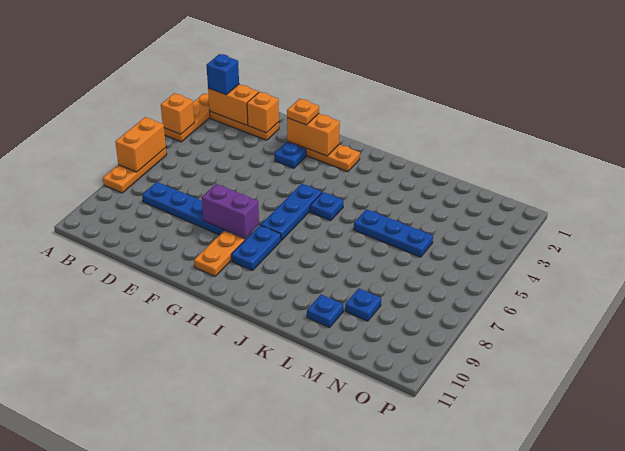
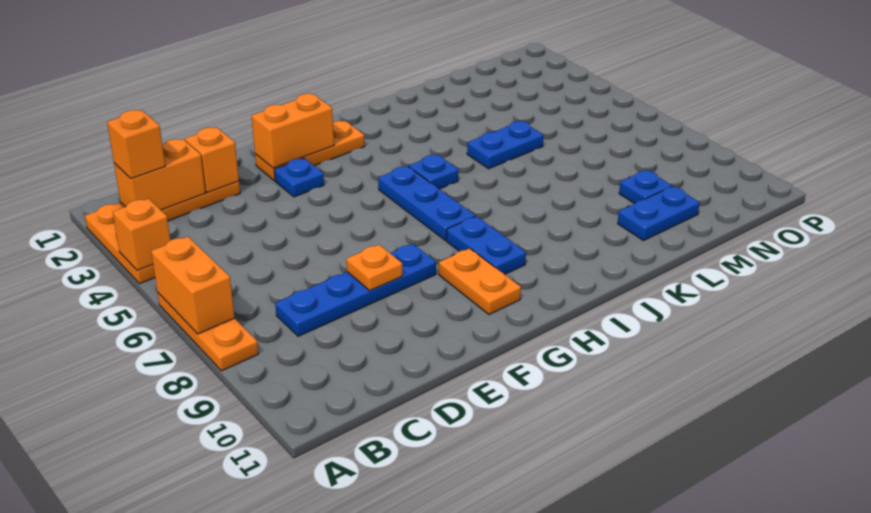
blue brick B2 level 3 -> orange brick B2 level 3
orange plate F2 level 3 -> orange plate E8 level 2
purple brick F8:G8 level 2 -> none
blue plate K5:M5 level 1 -> blue plate K5:L5 level 1
blue plate L10 level 1 -> blue plate L10:M10 level 1

